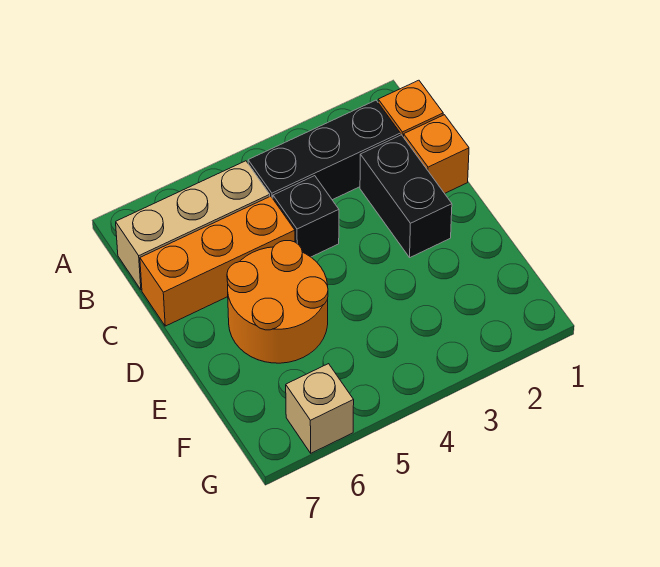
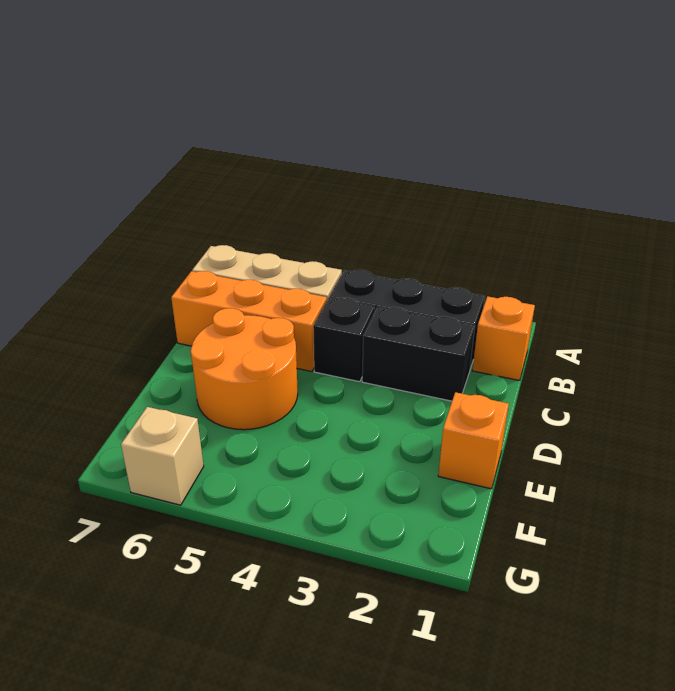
orange brick C1 level 1 -> orange brick E1 level 1
black brick C2:D2 level 1 -> black brick C2:C3 level 1

